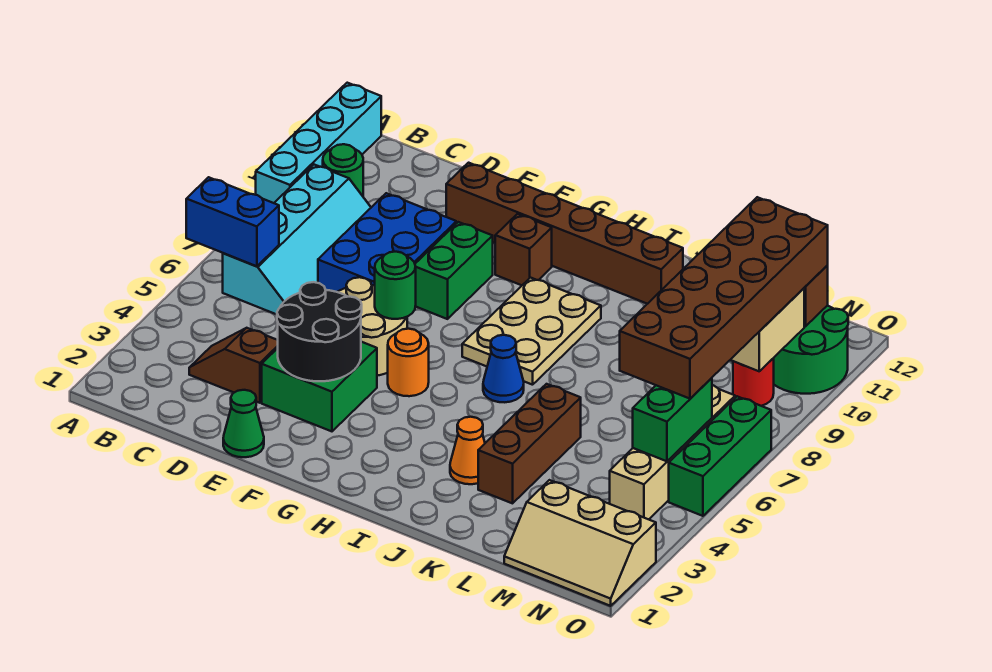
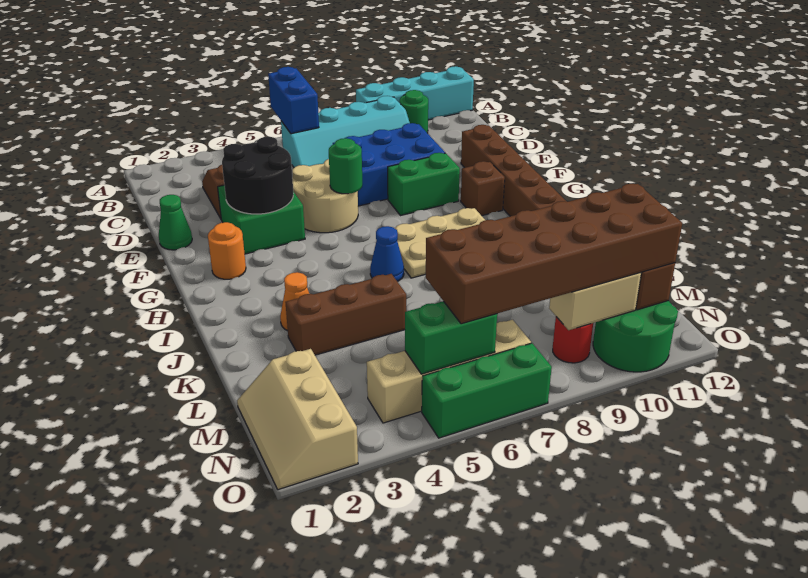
orange round brick G5 level 1 -> orange round brick G2 level 1

